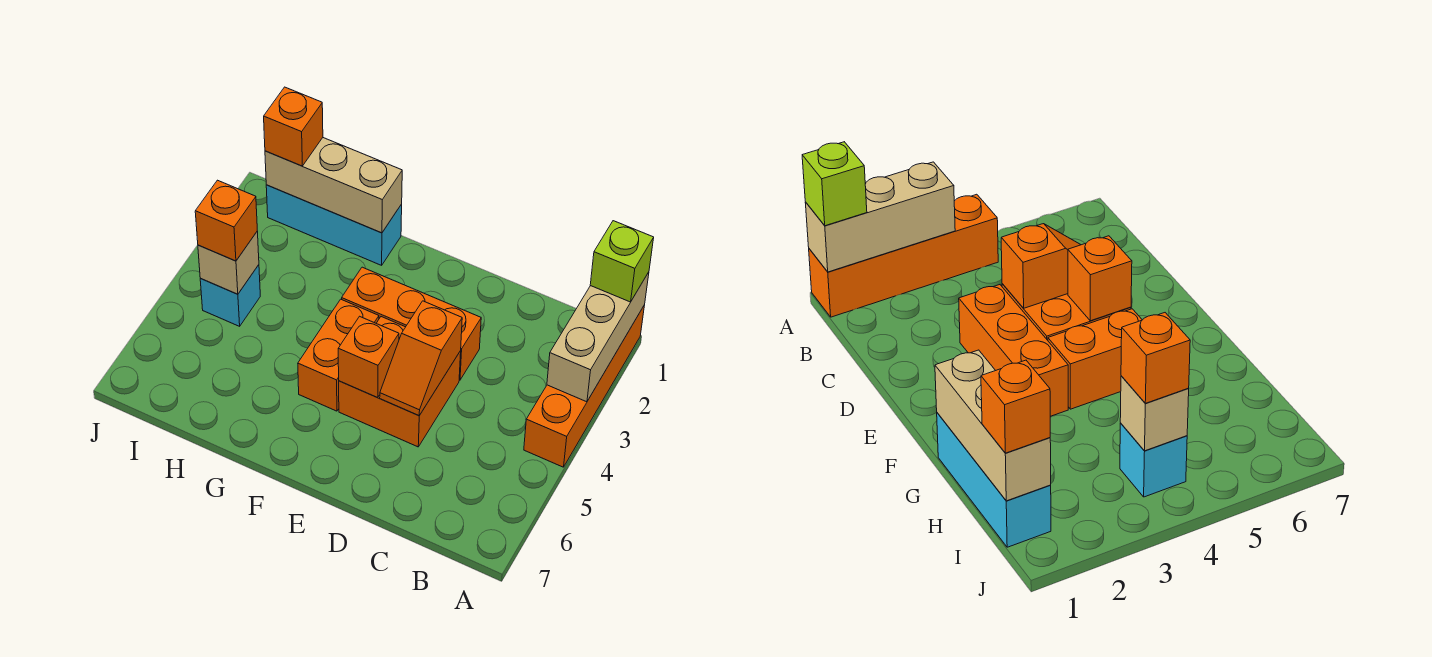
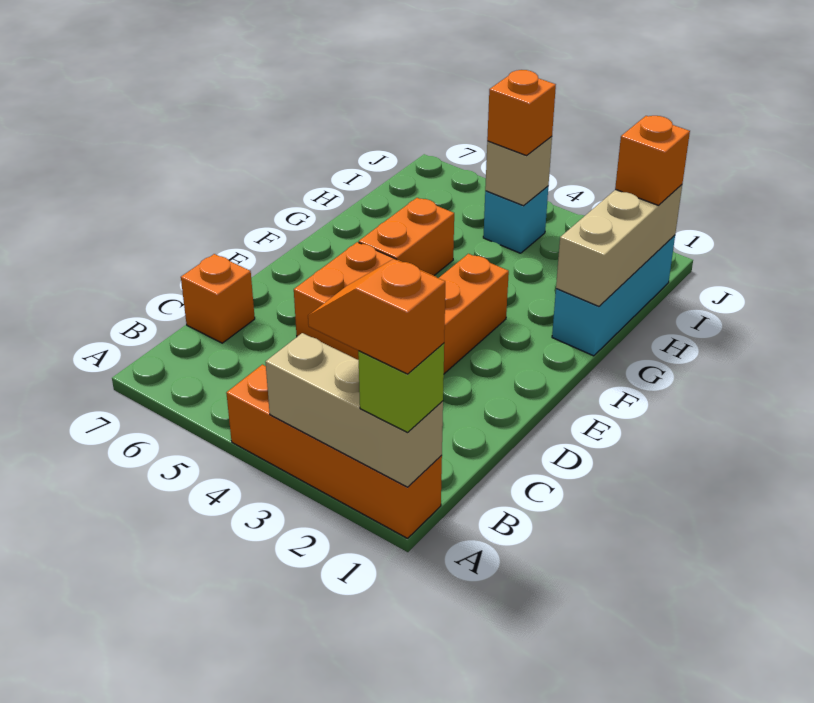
orange slope D4:D5 level 2 top 4 -> orange slope A1:A2 level 4 top 1
orange brick E5 level 2 -> orange brick C7 level 1
orange brick F4:F5 level 1 -> orange brick F5:G5 level 1

